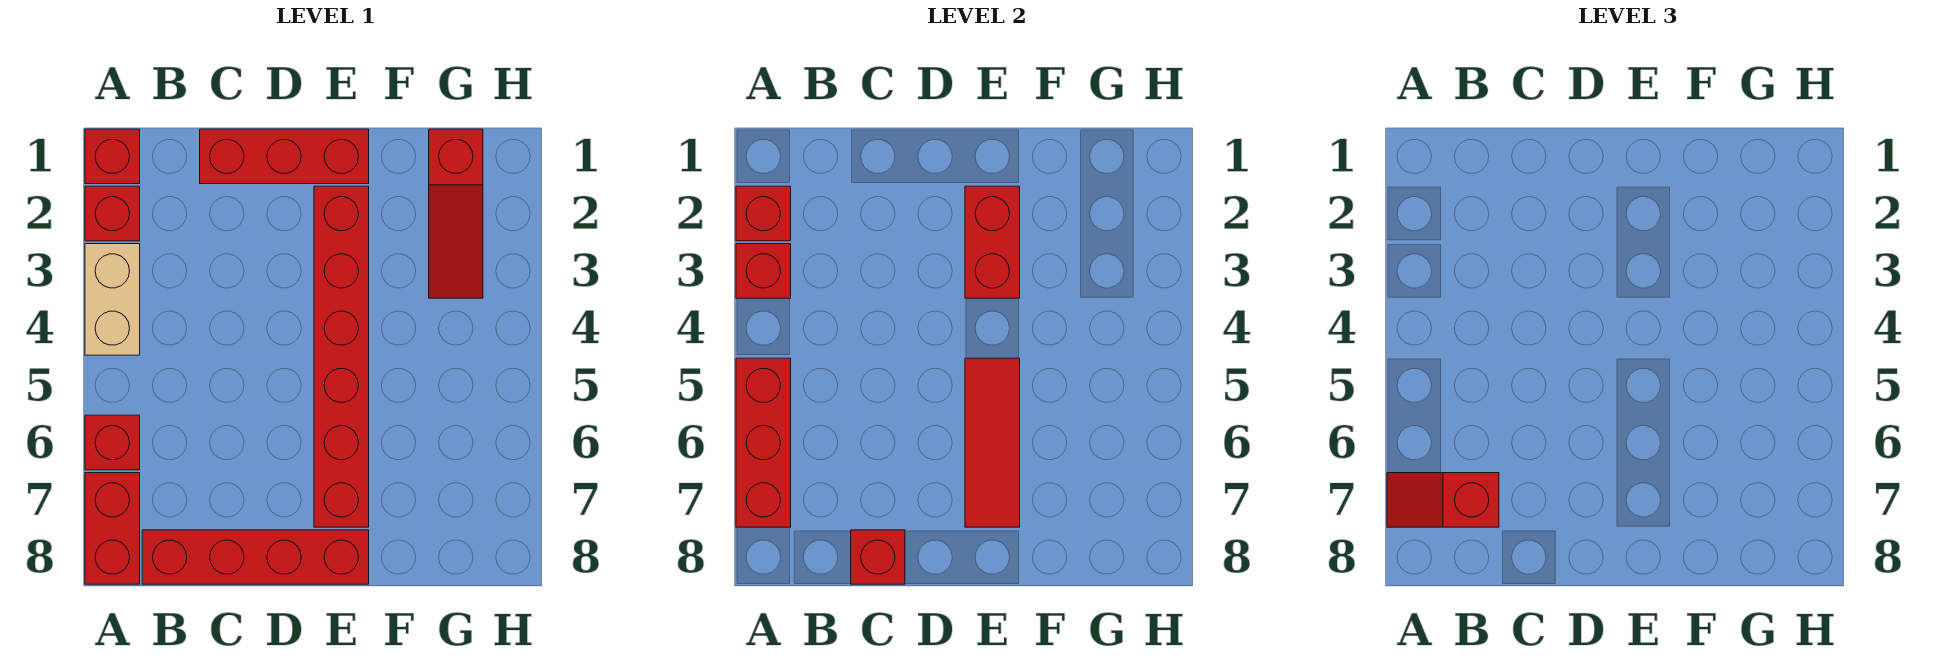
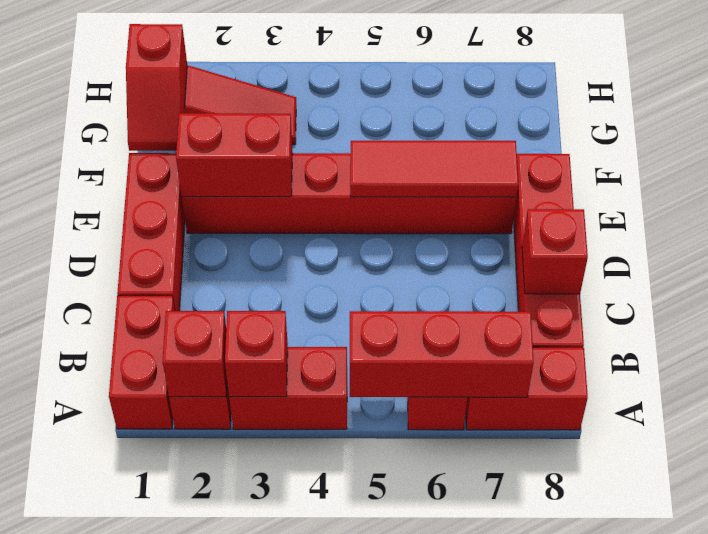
red brick A1 level 1 -> red brick A1:B1 level 1
tan brick A3:A4 level 1 -> red brick A3:A4 level 1
red slope A7:B7 level 3 top B -> red slope F1:G1 level 2 top G

